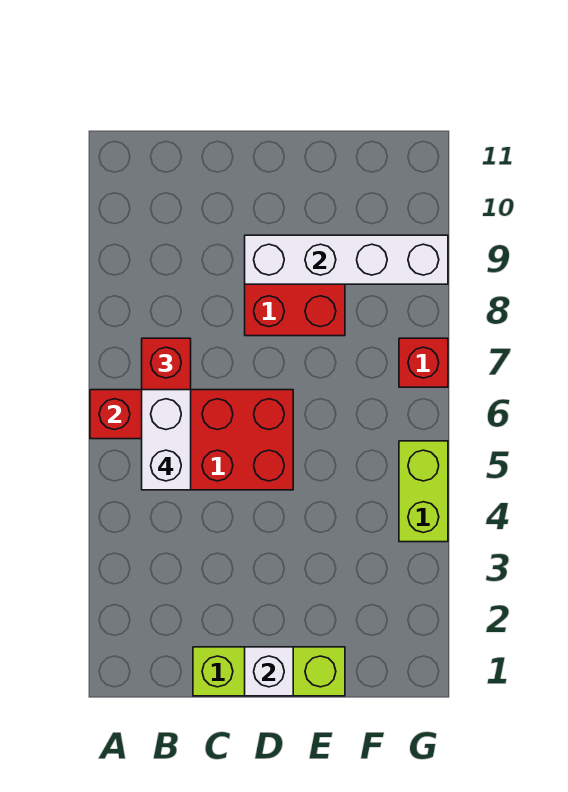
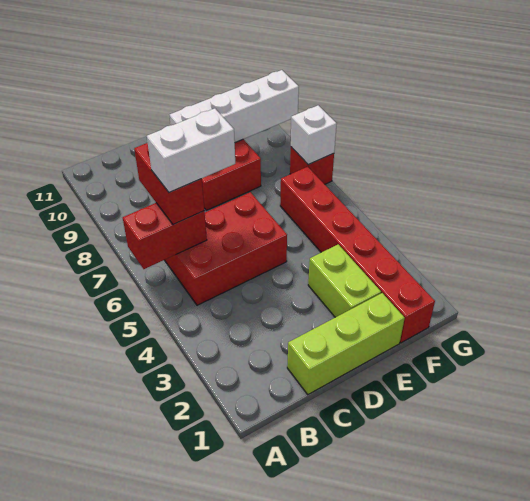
white brick B5:B6 level 4 -> white brick B6:C6 level 4
white brick D1 level 2 -> white brick G7 level 2
none -> red brick F1:F6 level 1
lime brick G4:G5 level 1 -> lime brick E2:E3 level 1

